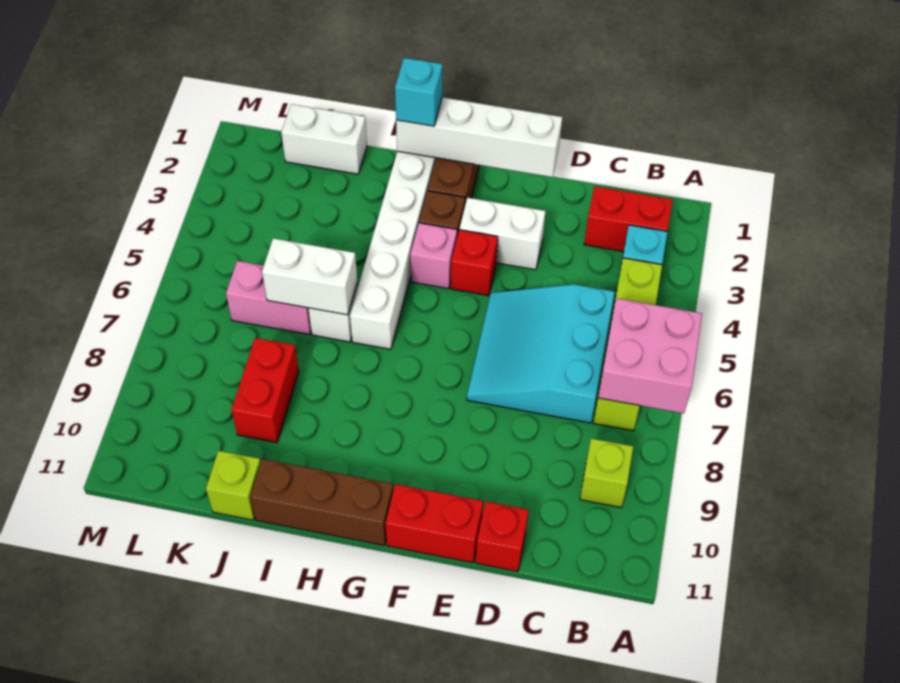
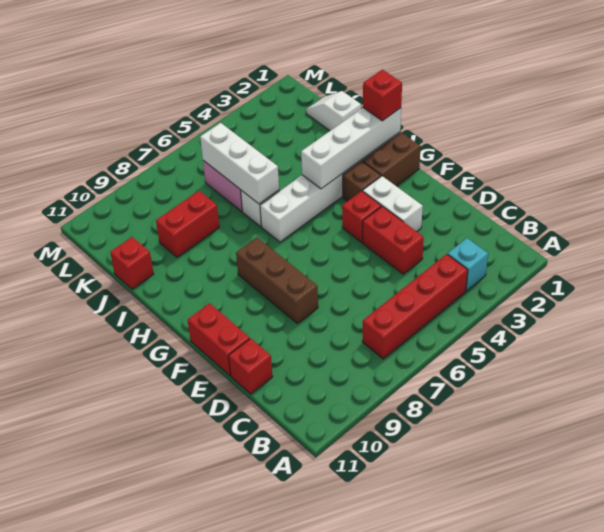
pink brick A6:B7 level 2 -> none
red brick B2:C2 level 1 -> red brick D4:E4 level 1
lime brick B4:B7 level 1 -> red brick B4:B7 level 1
lime brick B9 level 1 -> none
cyan slope C5:E7 level 1 top C -> none
white brick E1:H1 level 2 -> white brick H1:H4 level 2
pink brick G4 level 1 -> none
brown brick G11:I11 level 1 -> brown brick E8:G8 level 1
cyan brick H1 level 3 -> red brick H1 level 3
white brick I6:J6 level 2 -> white brick I6:K6 level 2
white brick J1:K1 level 1 -> white slope J1:K1 level 1 top J
lime brick J11 level 1 -> red brick J11 level 1

